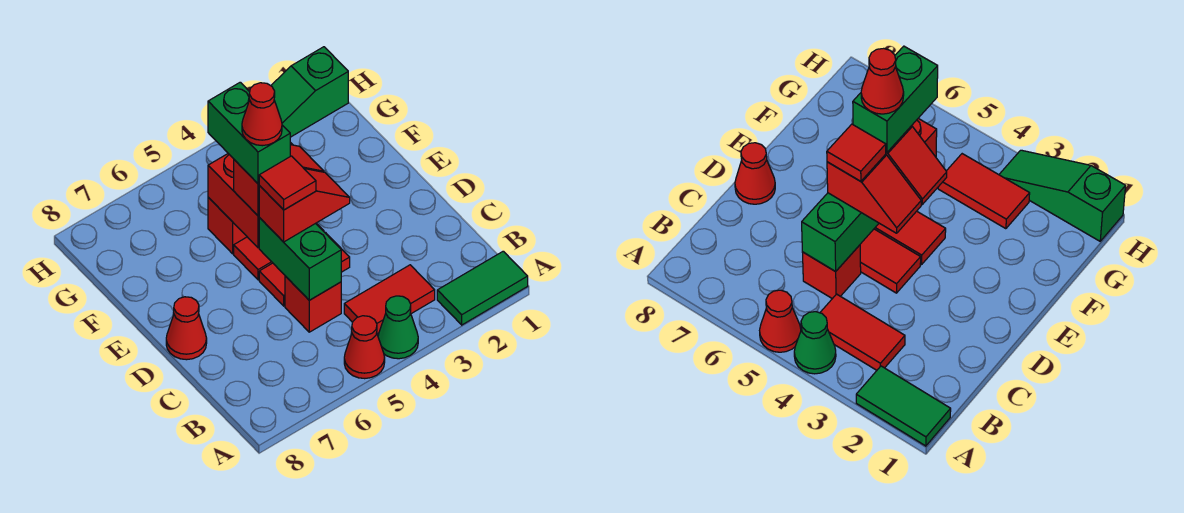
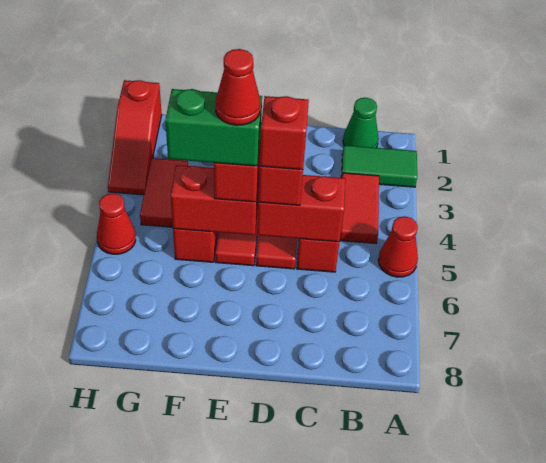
green tile A1:A2 level 1 -> green tile A2:B2 level 1
green cone A4 level 1 -> green cone B1 level 1
green brick C5:D5 level 2 -> red brick C5:D5 level 2
red tile D5 level 4 -> red brick D5 level 4
red cone D8 level 1 -> red cone H5 level 1
green slope H1:H3 level 1 top 1 -> red slope H1:H3 level 1 top 1

